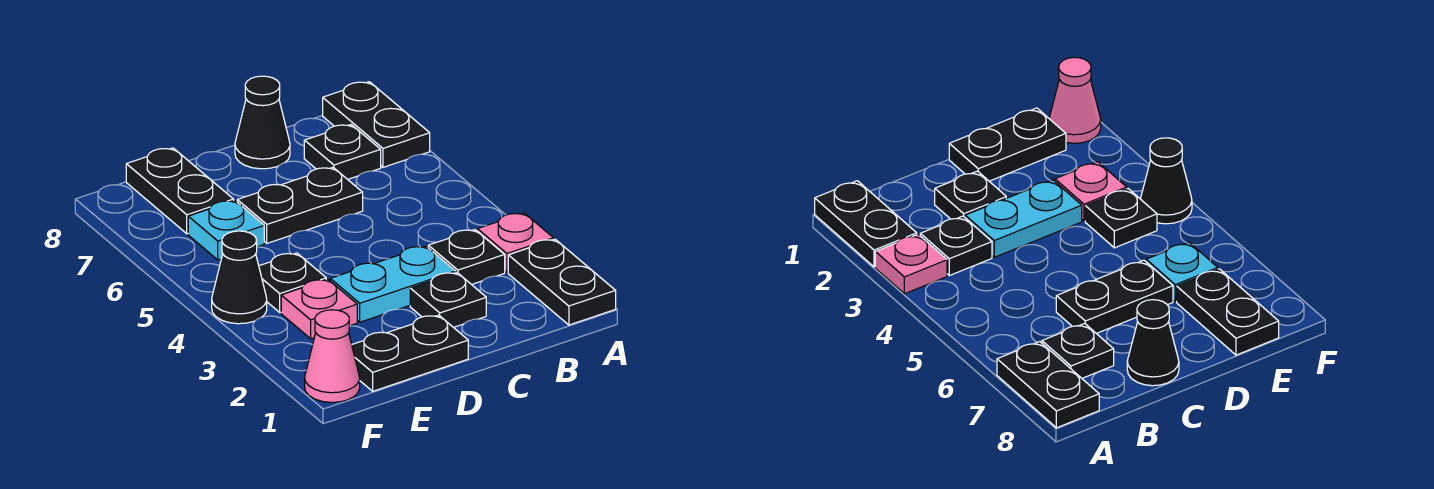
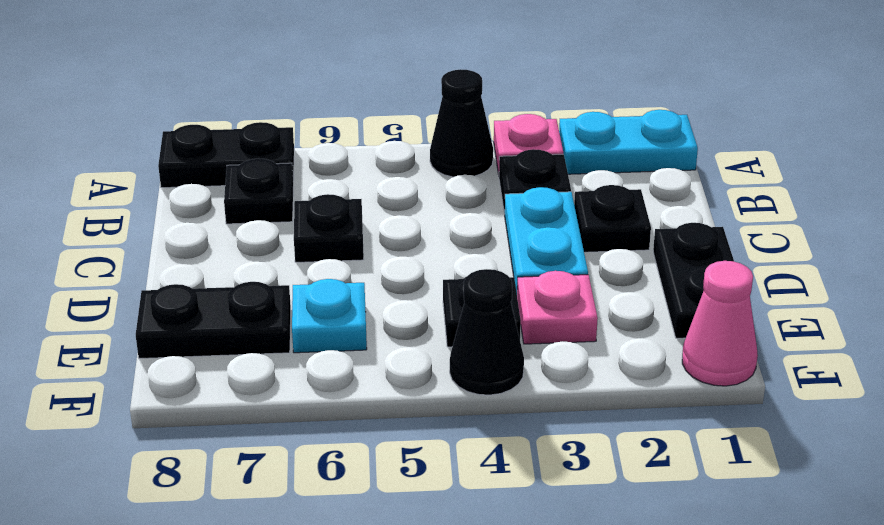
black plate A1:A2 level 1 -> cyan plate A1:A2 level 1
black plate C6:D6 level 1 -> black plate C6 level 1
black cone C8 level 1 -> black cone A4 level 1

